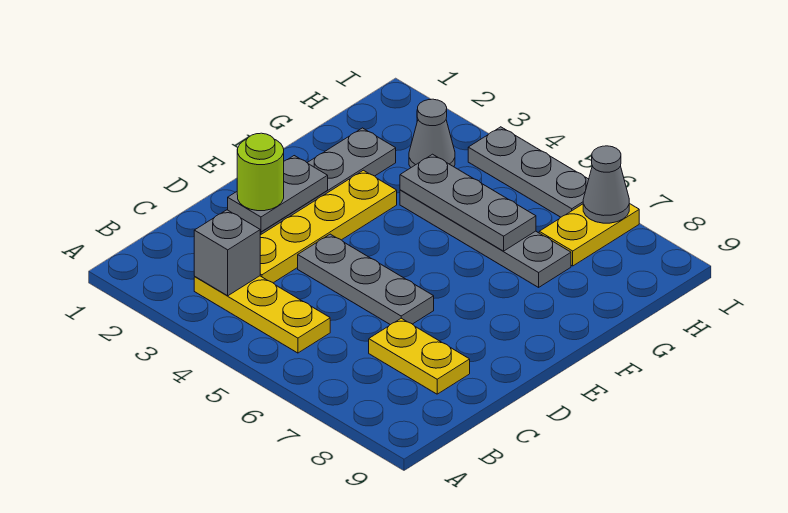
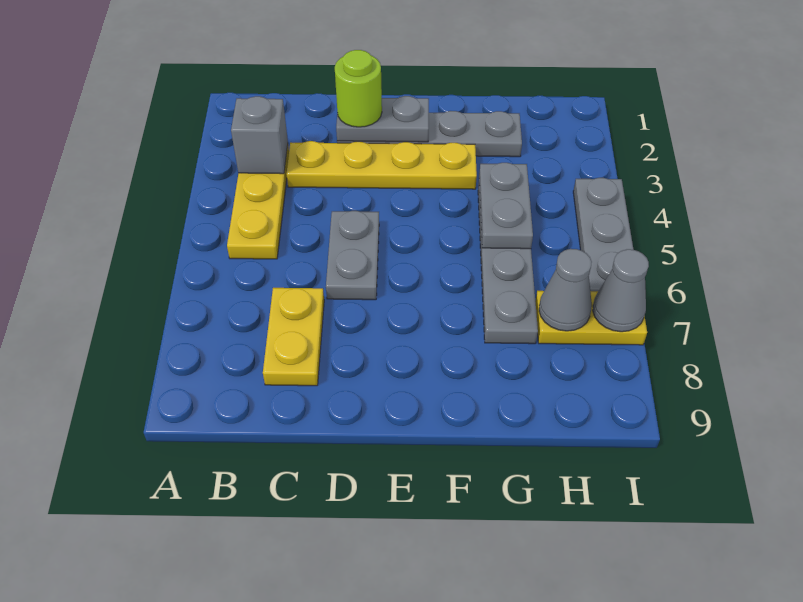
grey plate D4:D6 level 1 -> grey plate D5:D6 level 1
grey plate G4:G6 level 2 -> grey plate G4:G5 level 2
grey cone H3 level 1 -> grey cone H7 level 2

